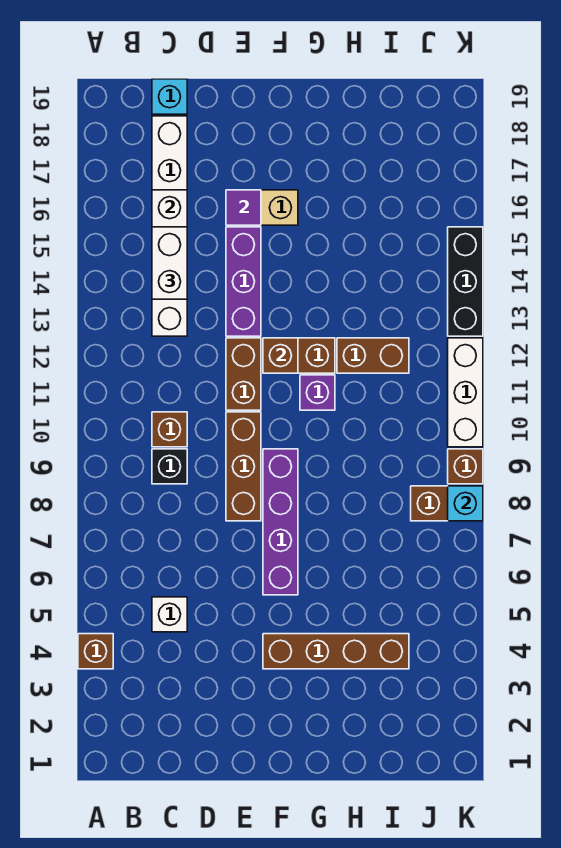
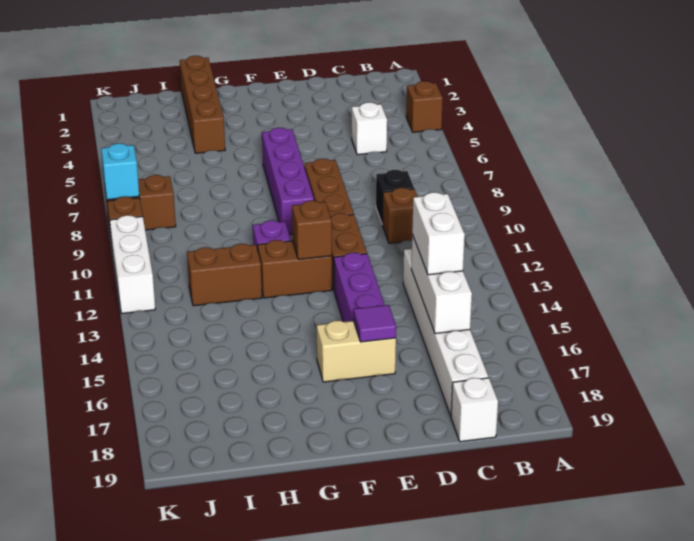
cyan brick C19 level 1 -> white brick C19 level 1
brown brick F4:I4 level 1 -> brown brick H1:H4 level 1
black brick K13:K15 level 1 -> none

